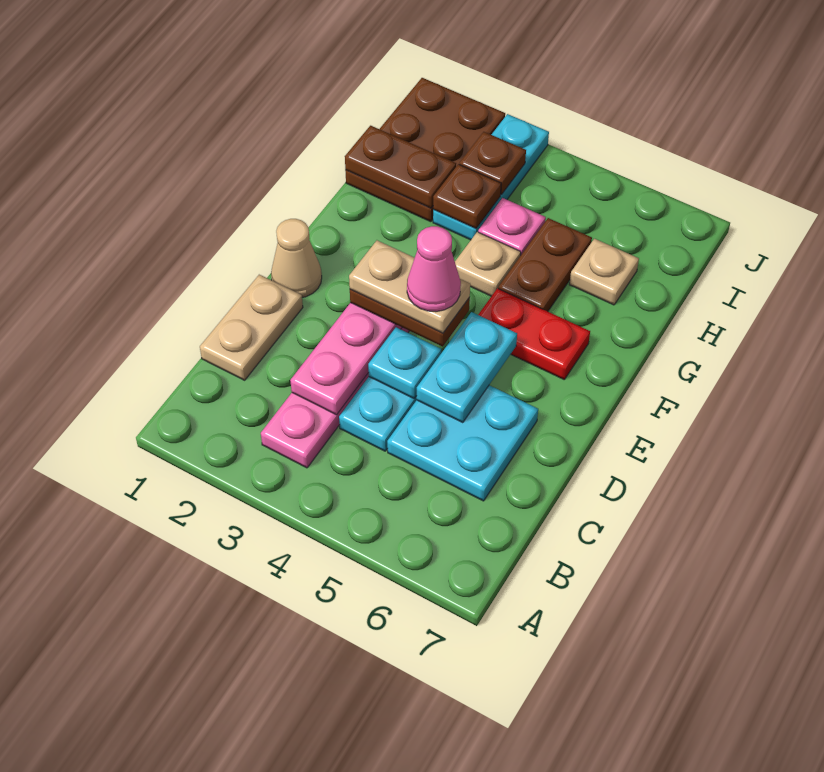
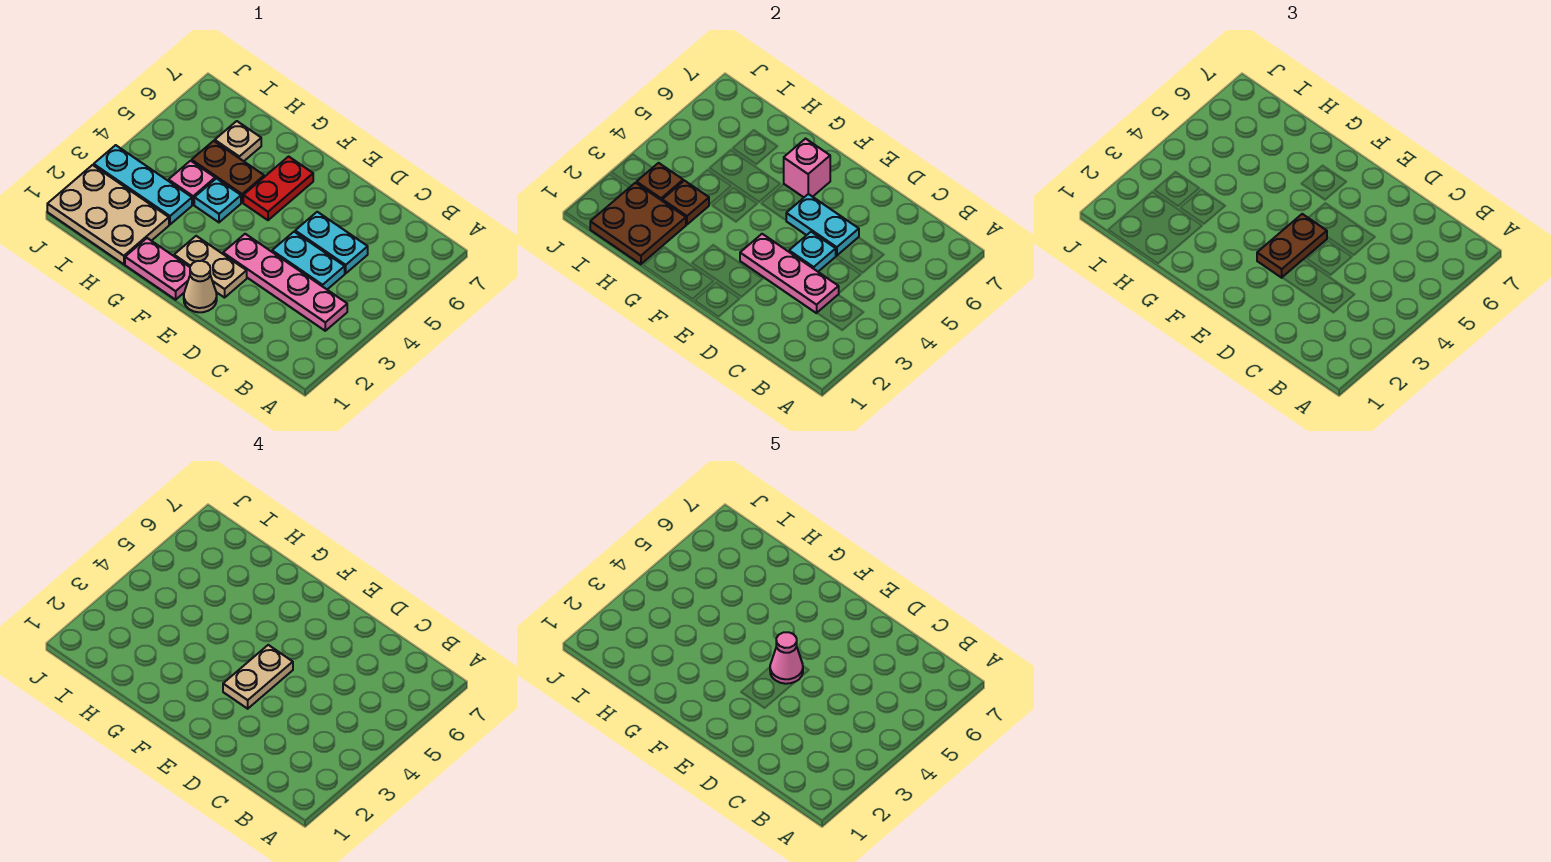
tan plate C1:D1 level 1 -> tan plate E2:F2 level 1
cyan plate C5:D6 level 1 -> cyan plate C5:D5 level 1
none -> pink plate F1:G1 level 1
none -> pink brick F6 level 2
tan plate G4 level 1 -> cyan plate G4 level 1
brown plate H1:J2 level 1 -> tan plate H1:J2 level 1
brown plate H1:H2 level 2 -> brown plate H1:I2 level 2

